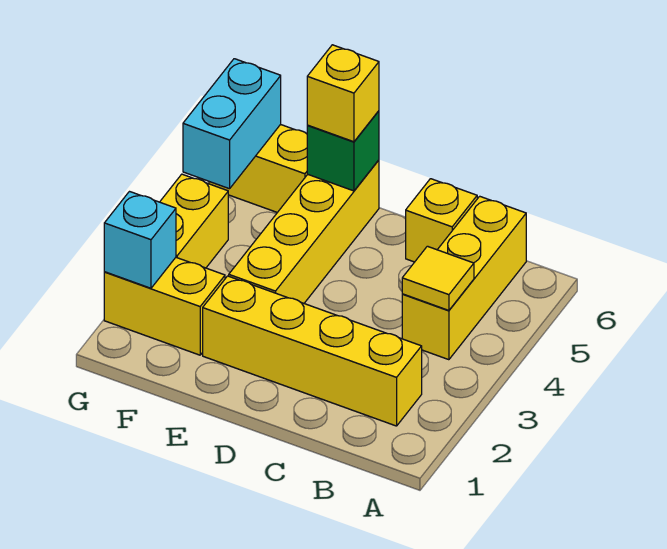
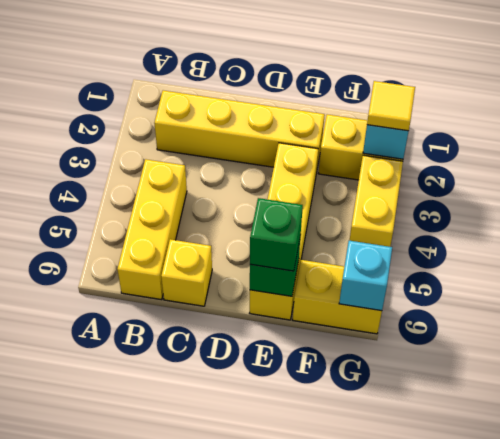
yellow tile B4 level 2 -> yellow tile G2 level 3
yellow brick E6 level 3 -> green brick E6 level 3
cyan brick G5:G6 level 2 -> cyan brick G6 level 2

